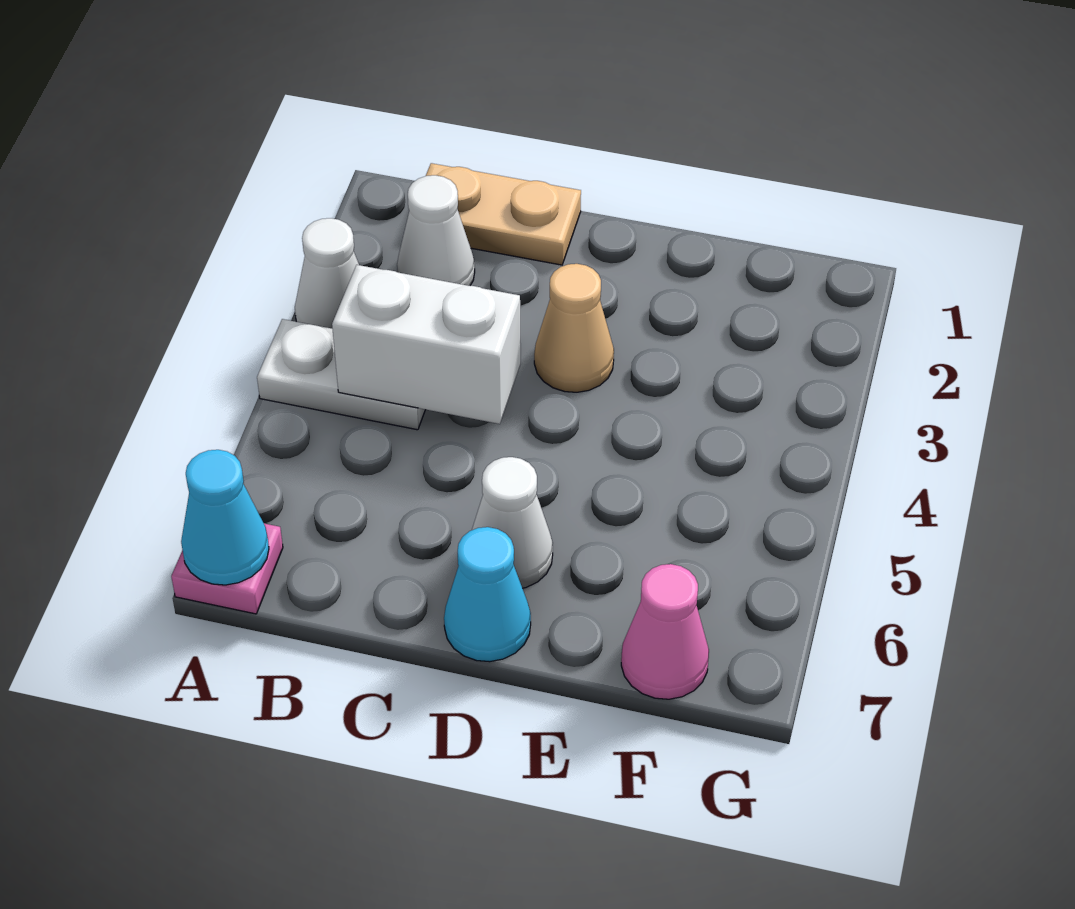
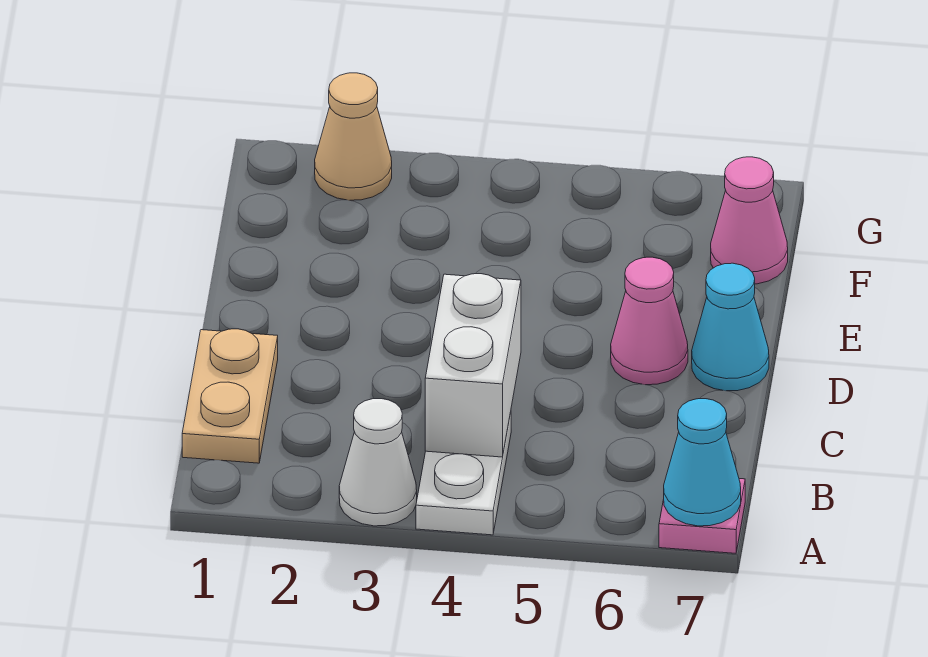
white cone B2 level 1 -> none
tan cone D3 level 1 -> tan cone G2 level 1
white cone D6 level 1 -> pink cone D6 level 1

